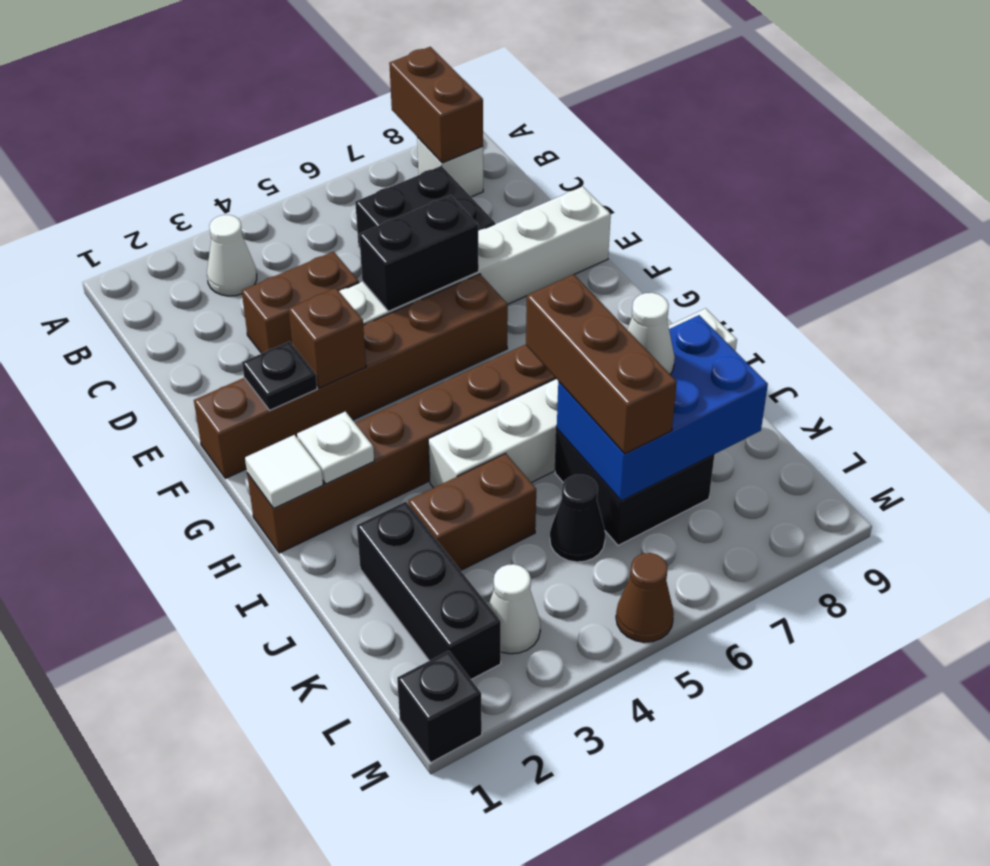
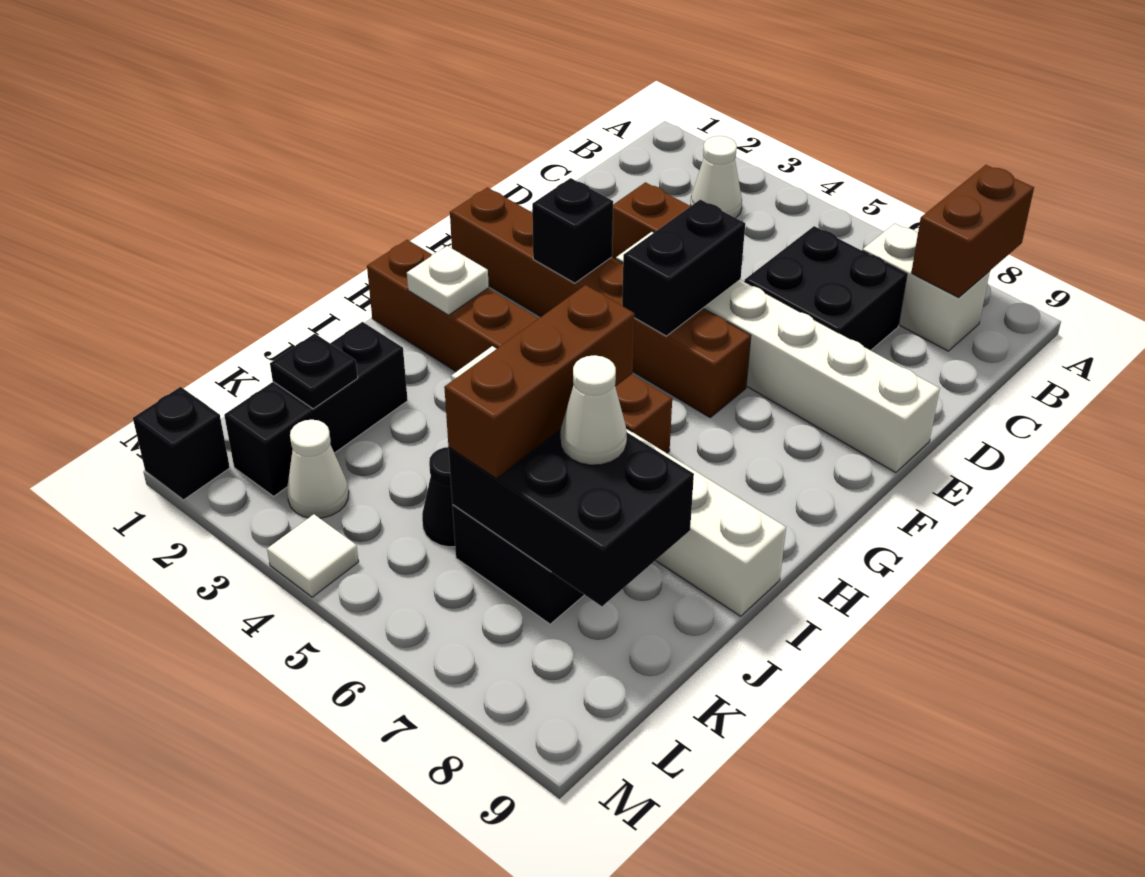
white brick B8 level 1 -> white brick B7:B8 level 1
black brick E5:E6 level 2 -> black brick E5:F5 level 2
black plate F2 level 2 -> black plate K2 level 2
brown brick F3 level 2 -> black brick F3 level 2
white tile H1 level 2 -> white tile M4 level 1
brown brick J3:J4 level 1 -> none
blue brick J6:K8 level 2 -> black brick J6:K8 level 2
brown cone M5 level 1 -> none

